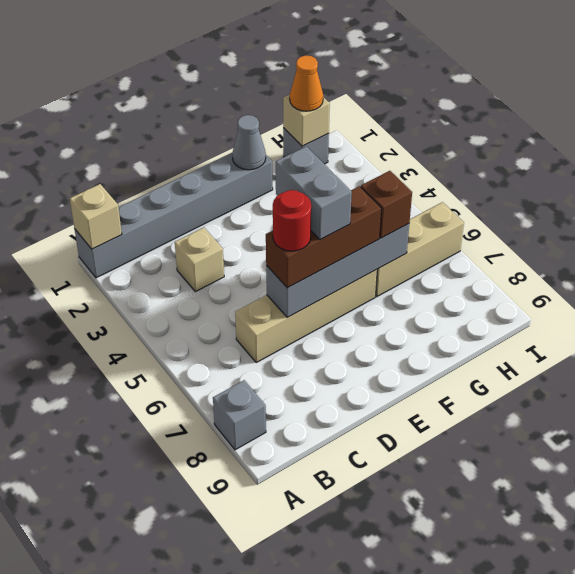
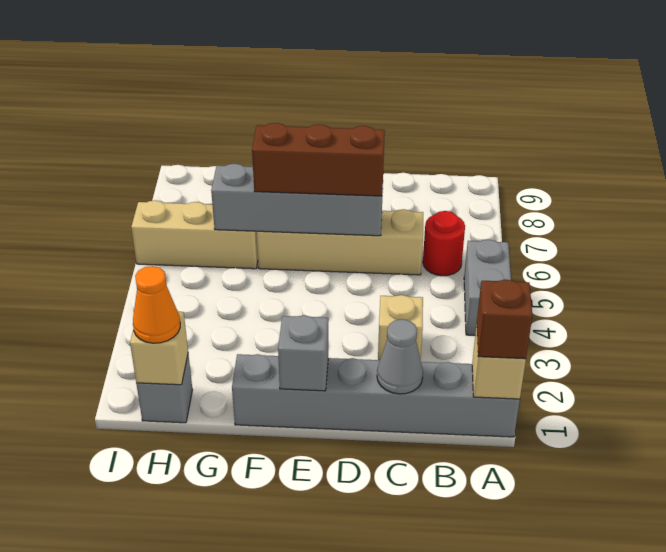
grey brick A8 level 1 -> grey brick E1 level 2
red round brick D6 level 4 -> red round brick B6 level 1
grey brick E5:E6 level 4 -> grey brick A4:A5 level 1
grey cone F1 level 2 -> grey cone C1 level 2
brown brick G6 level 3 -> brown brick A1 level 3

